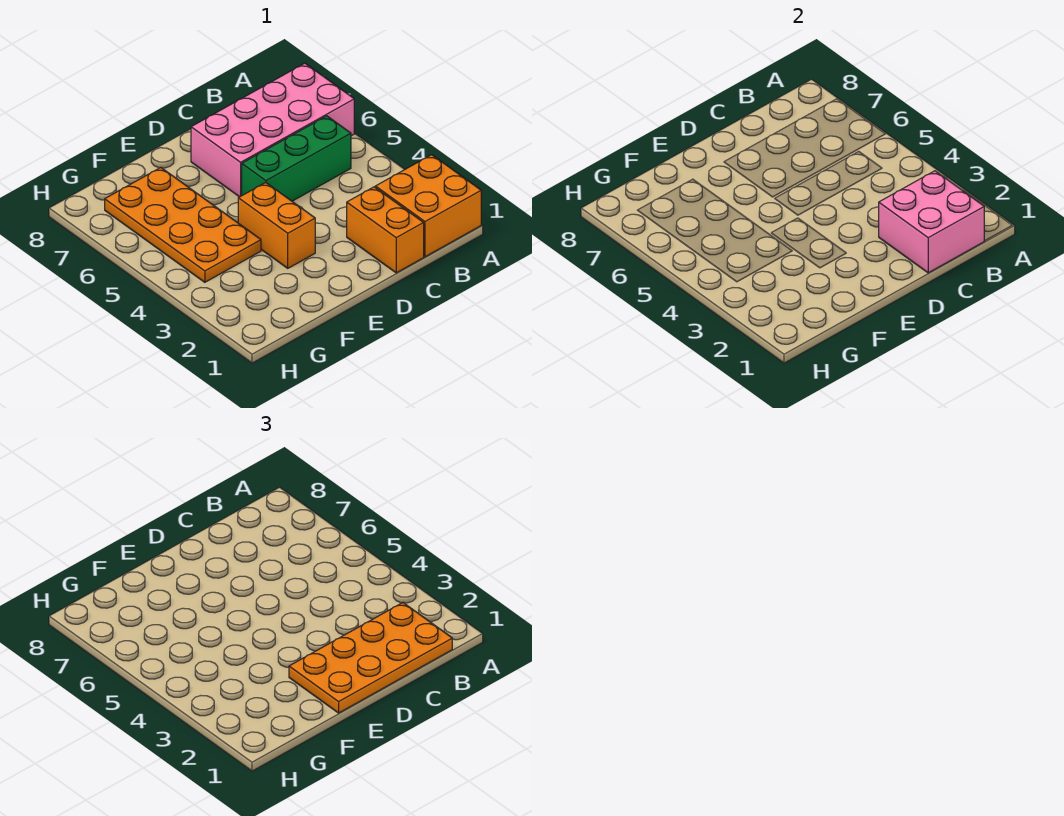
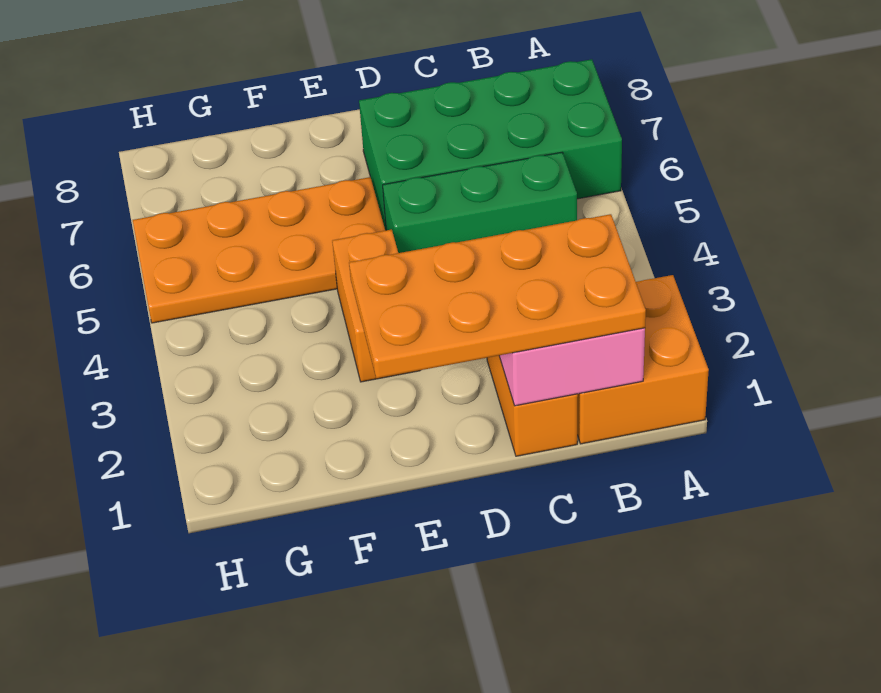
pink brick A6:D7 level 1 -> green brick A6:D7 level 1
orange plate F4:G7 level 1 -> orange plate E5:H6 level 1

